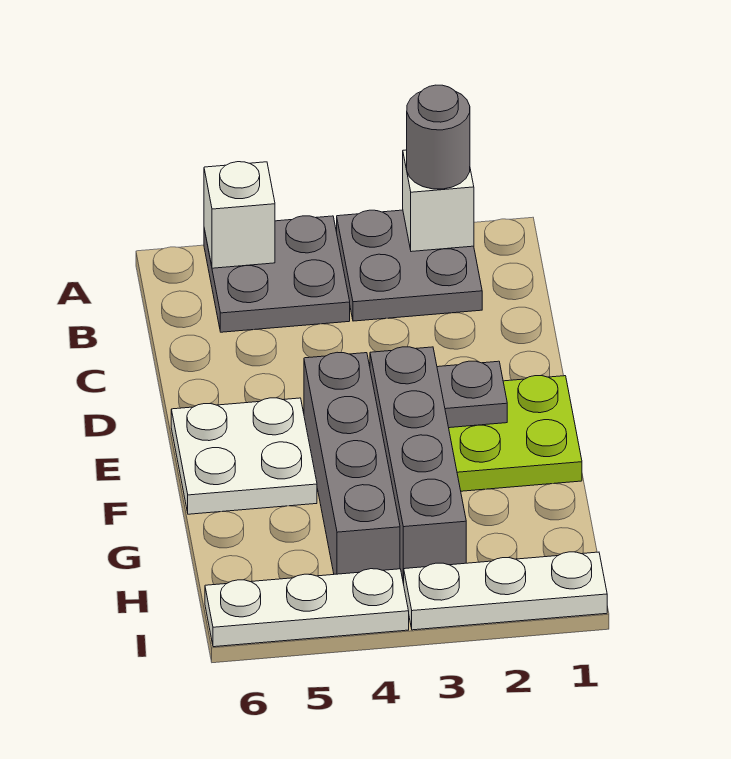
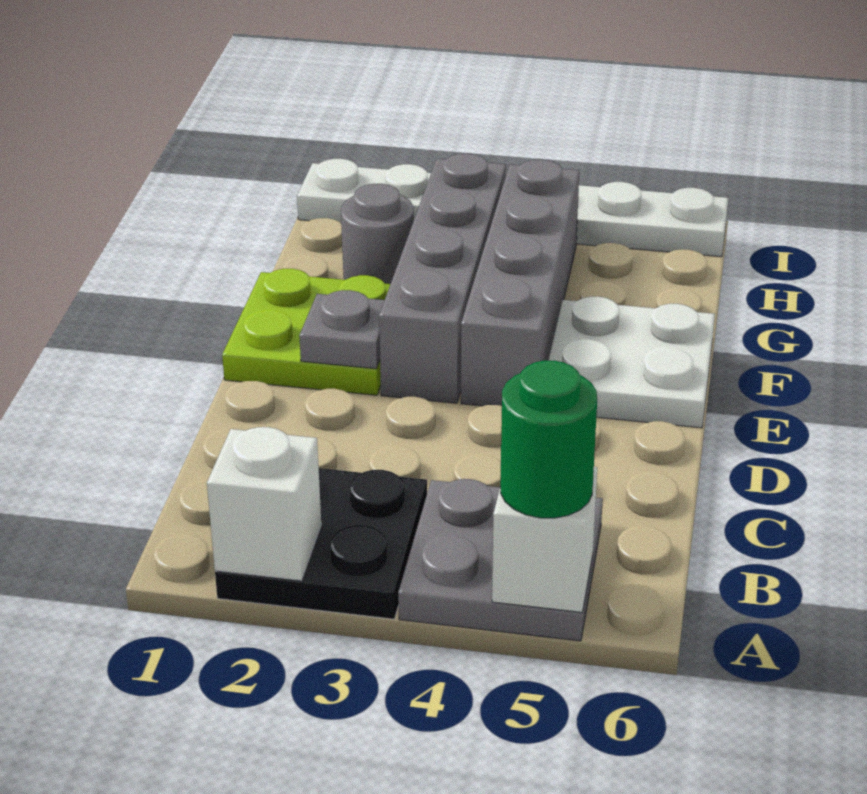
grey plate A2:B3 level 1 -> black plate A2:B3 level 1
grey round brick A2 level 3 -> grey round brick G2 level 1
none -> green round brick A5 level 3

